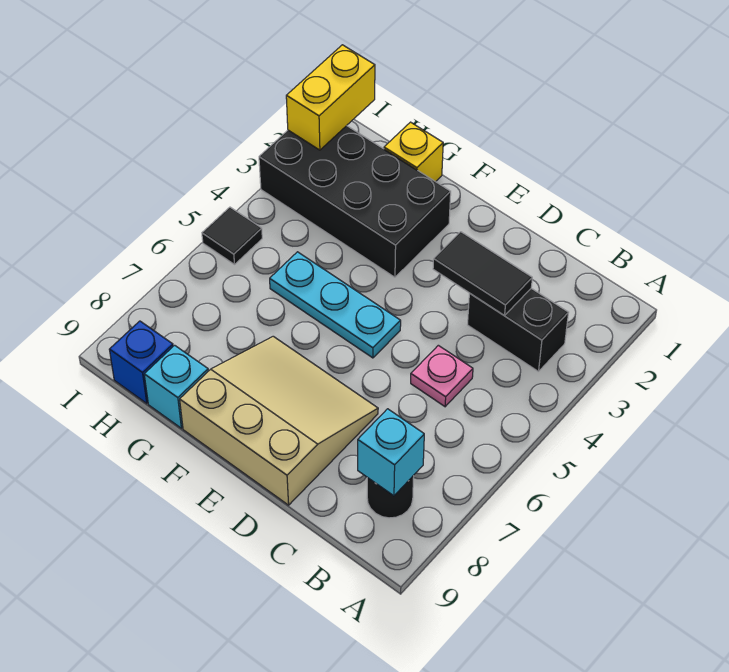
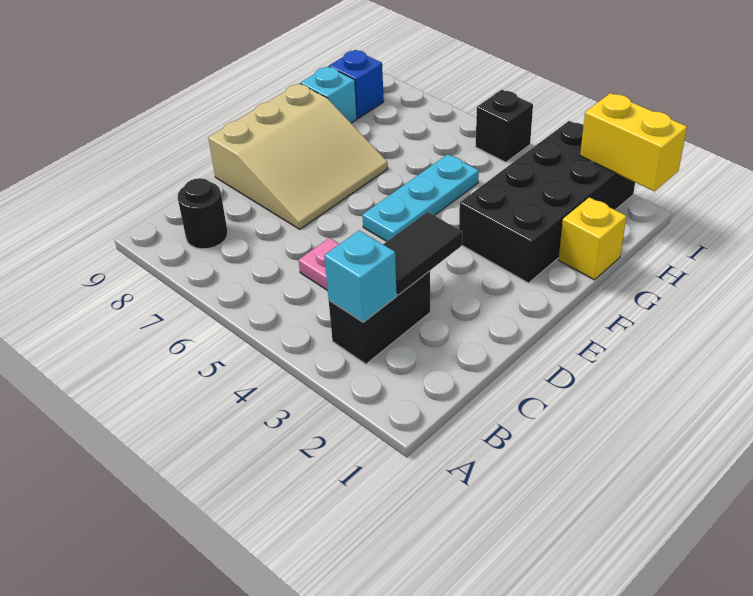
cyan brick B8 level 2 -> cyan brick B3 level 2
black tile I5 level 1 -> black brick I5 level 1

